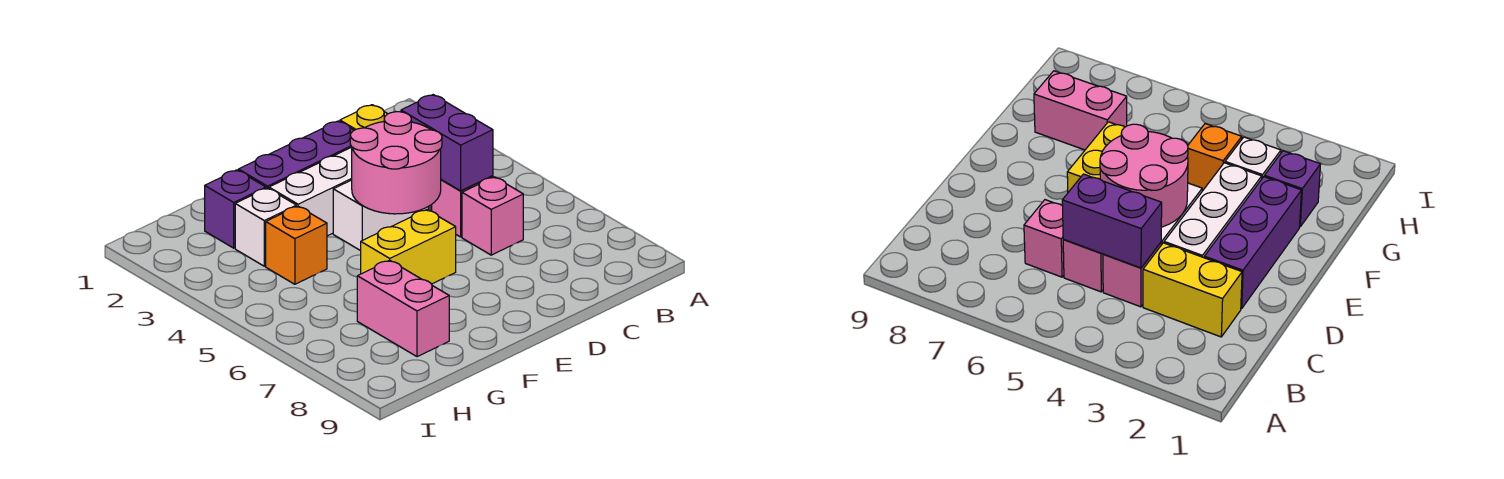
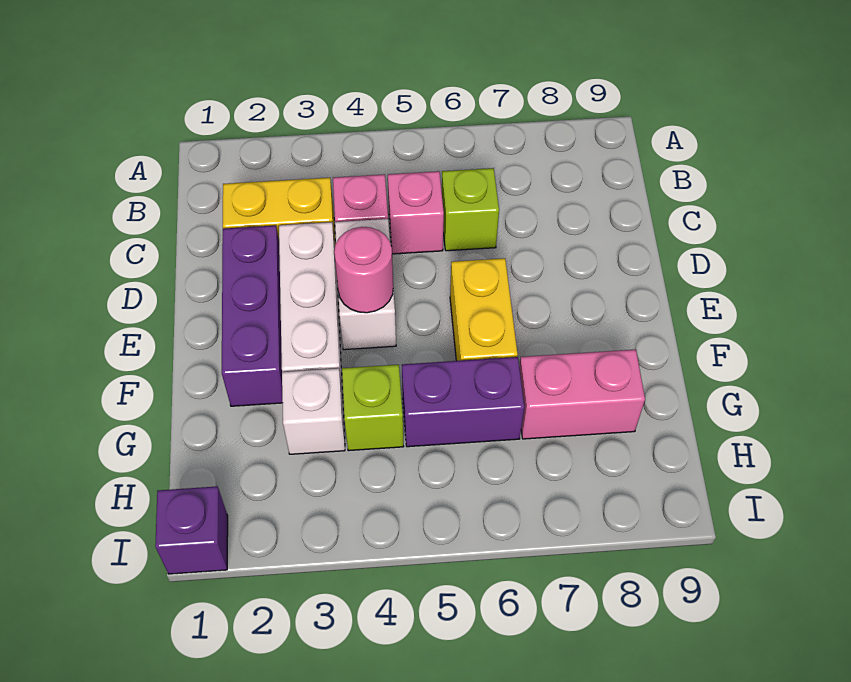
purple brick C4:C5 level 2 -> purple brick G5:G6 level 1
pink brick C6 level 1 -> lime brick C6 level 1
pink round brick D4:E5 level 2 -> pink round brick E4 level 2
purple brick G2 level 1 -> purple brick I1 level 1
orange brick G4 level 1 -> lime brick G4 level 1

